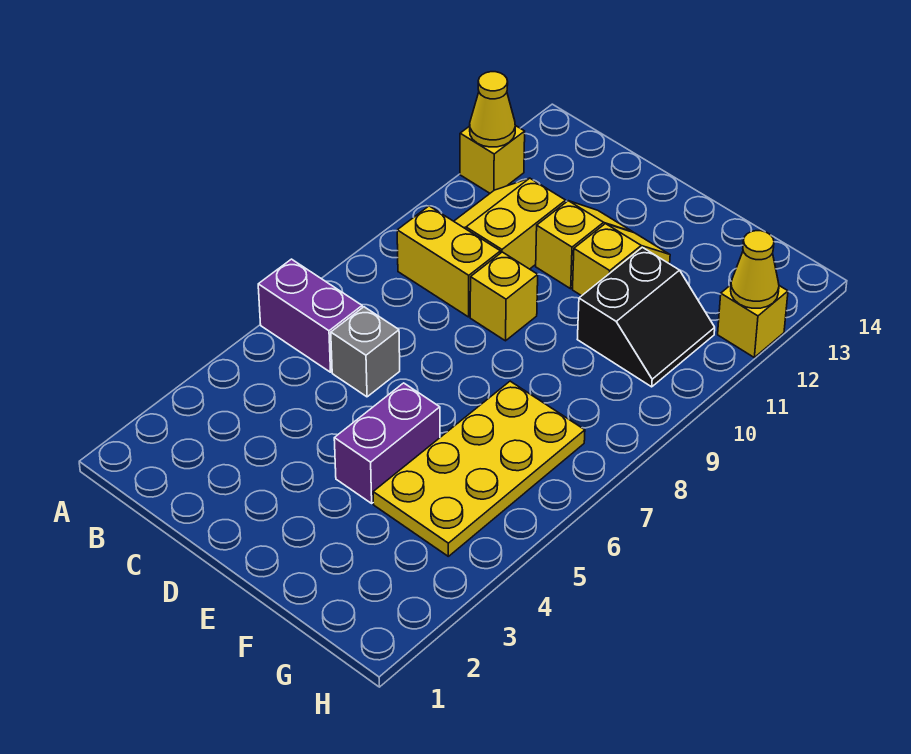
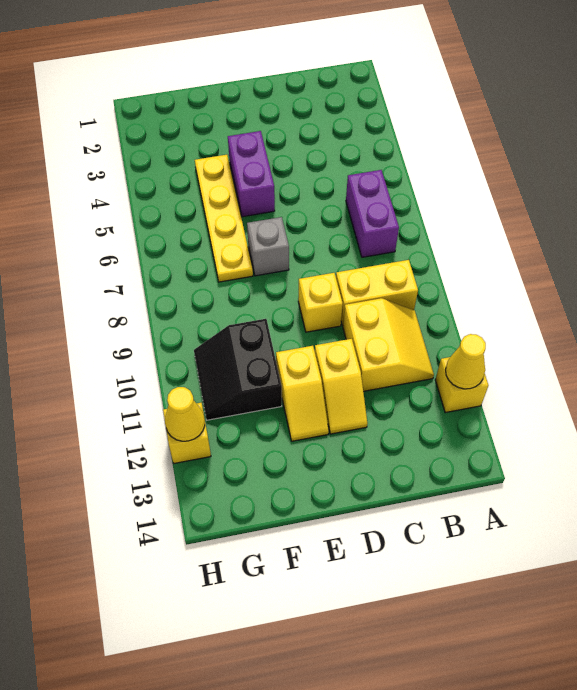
purple brick A6:B6 level 1 -> purple brick B6:B7 level 1
grey brick C6 level 1 -> grey brick E7 level 1
yellow plate F4:G7 level 1 -> yellow plate F4:F7 level 1

